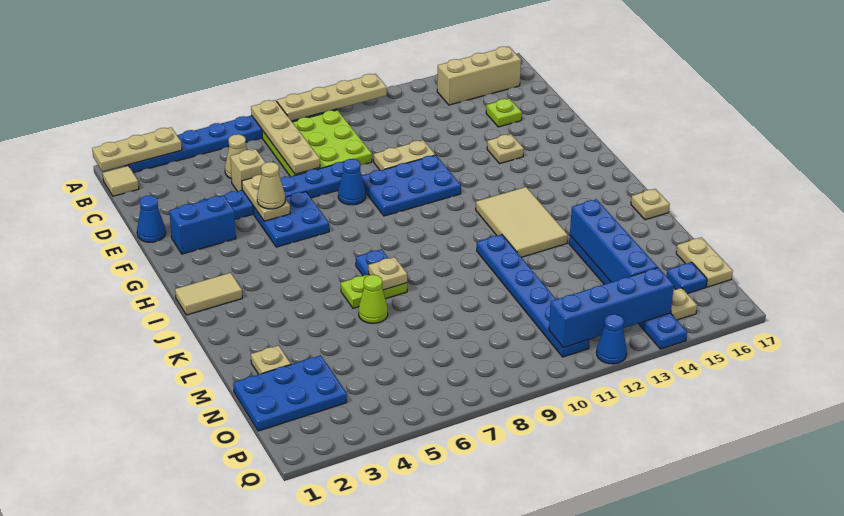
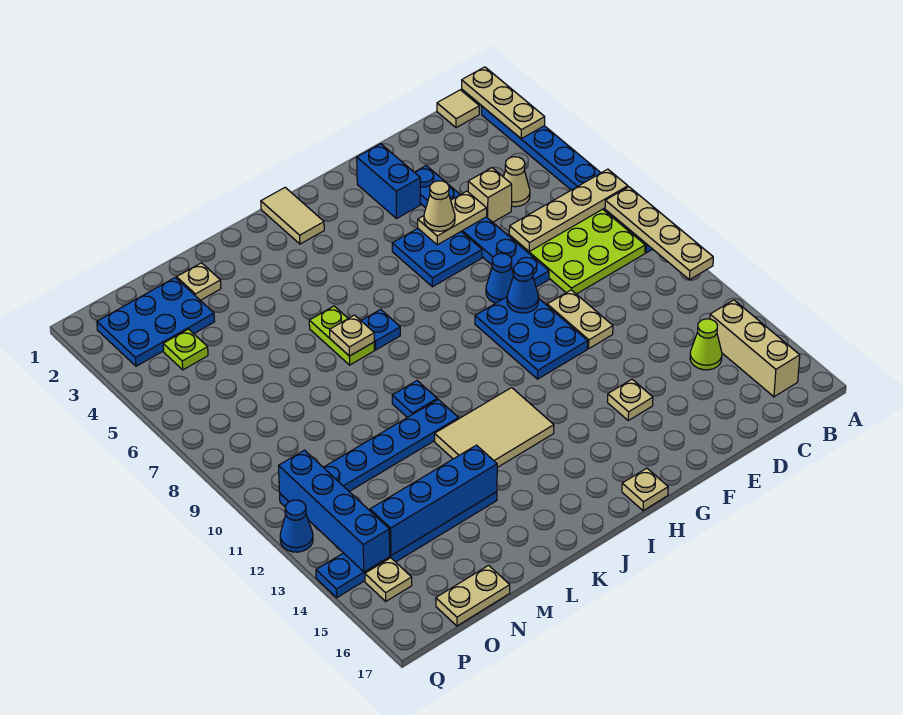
lime plate D15 level 1 -> lime plate O4 level 1
blue cone E1 level 1 -> blue cone F9 level 2
tan plate K17 level 1 -> tan plate H17 level 1
lime cone L6 level 1 -> lime cone C14 level 1
blue plate N1:O3 level 1 -> blue plate N2:P3 level 1
blue plate O16 level 1 -> blue plate K10 level 1

